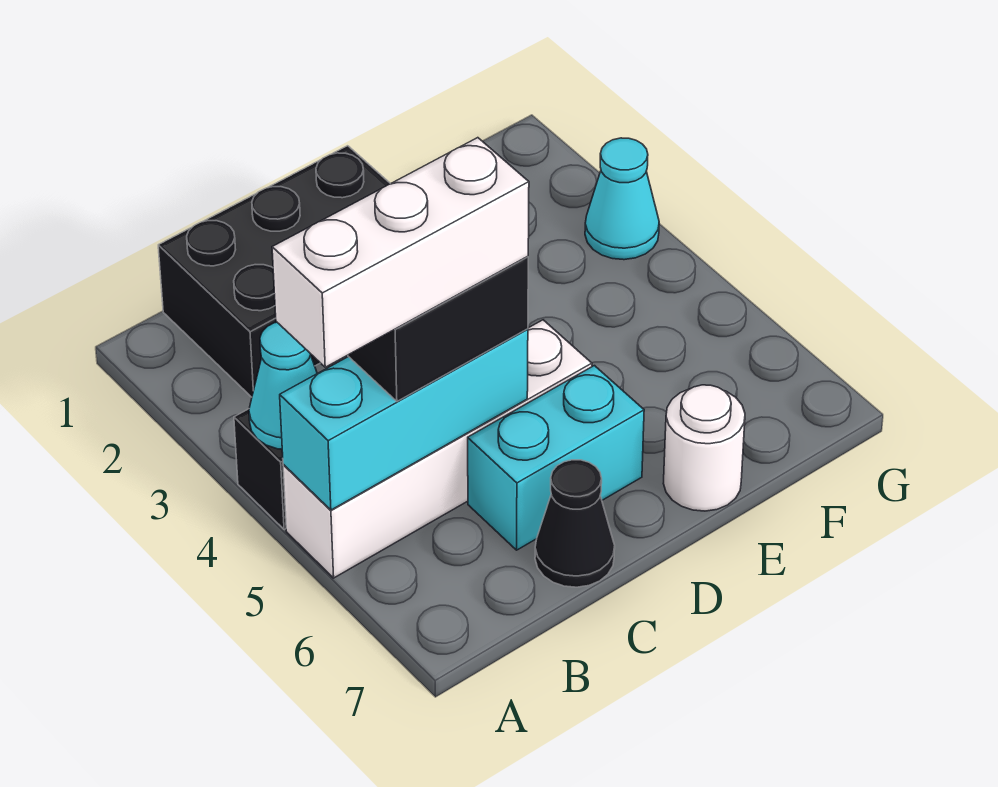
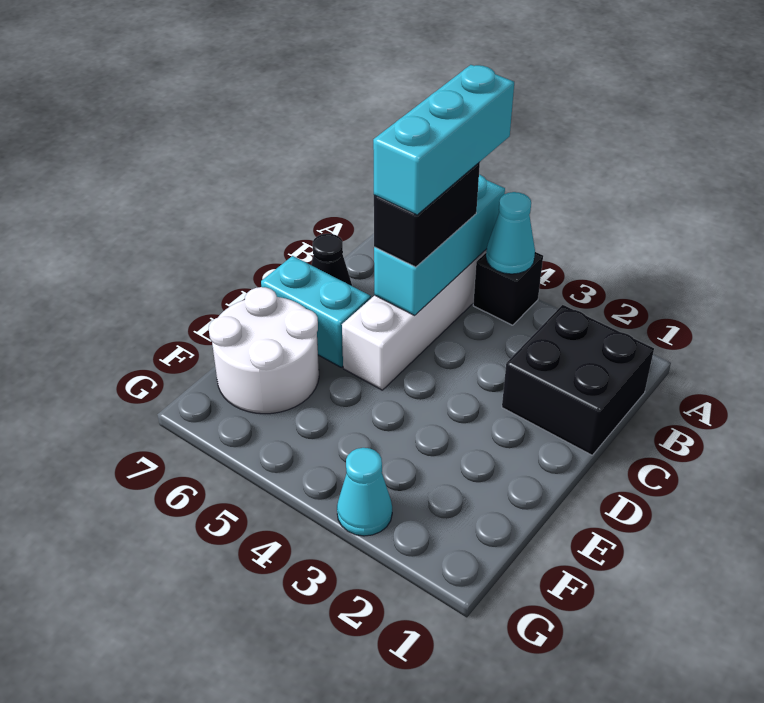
white brick A5:C5 level 4 -> cyan brick A5:C5 level 4
black brick B1:D2 level 1 -> black brick B1:C2 level 1
cyan brick C6:D6 level 1 -> cyan brick D6:D7 level 1
white round brick E7 level 1 -> white round brick E6:F7 level 1

